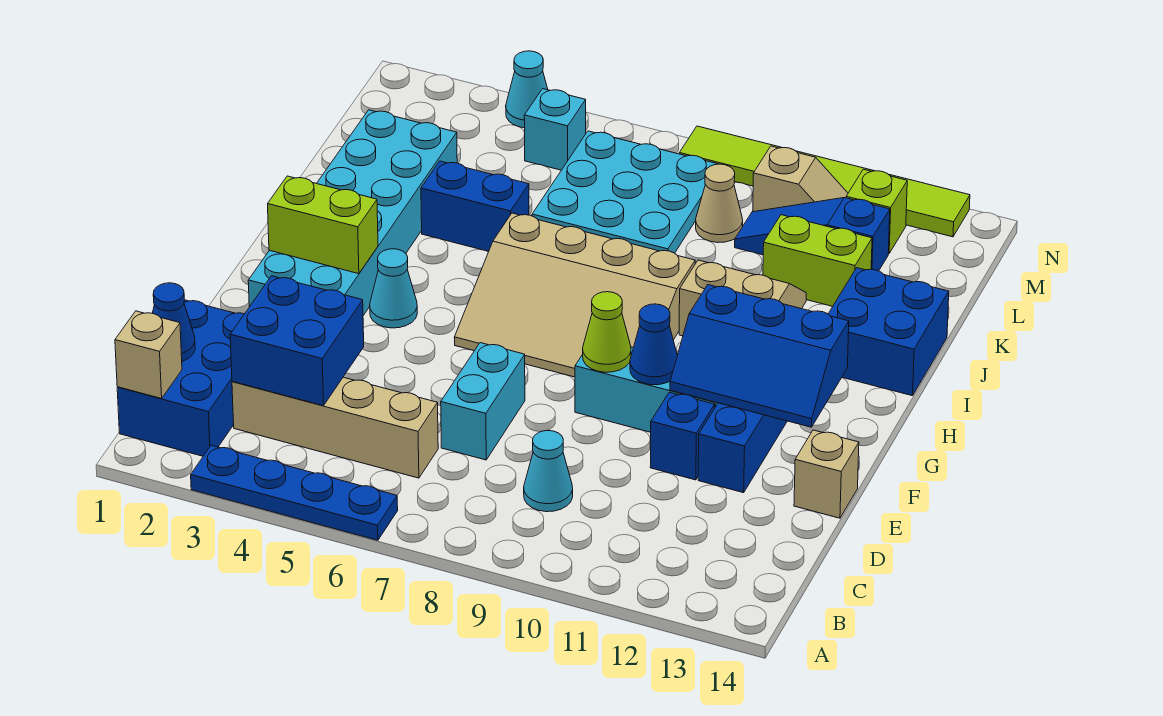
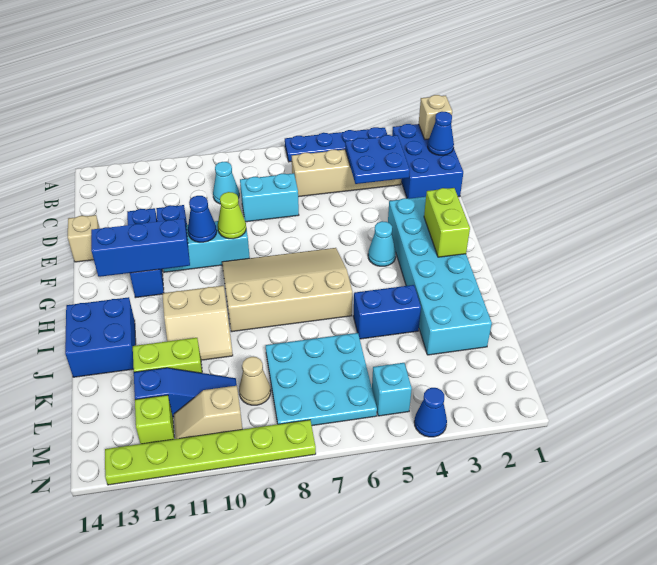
blue brick C3:D4 level 2 -> blue plate C3:D4 level 2
cyan brick D7:E7 level 1 -> cyan brick D7:D8 level 1
lime brick G2:G3 level 2 -> lime brick G2:H2 level 2
cyan cone N4 level 1 -> blue cone N4 level 1
lime tile N8:N13 level 1 -> lime plate N8:N13 level 1

